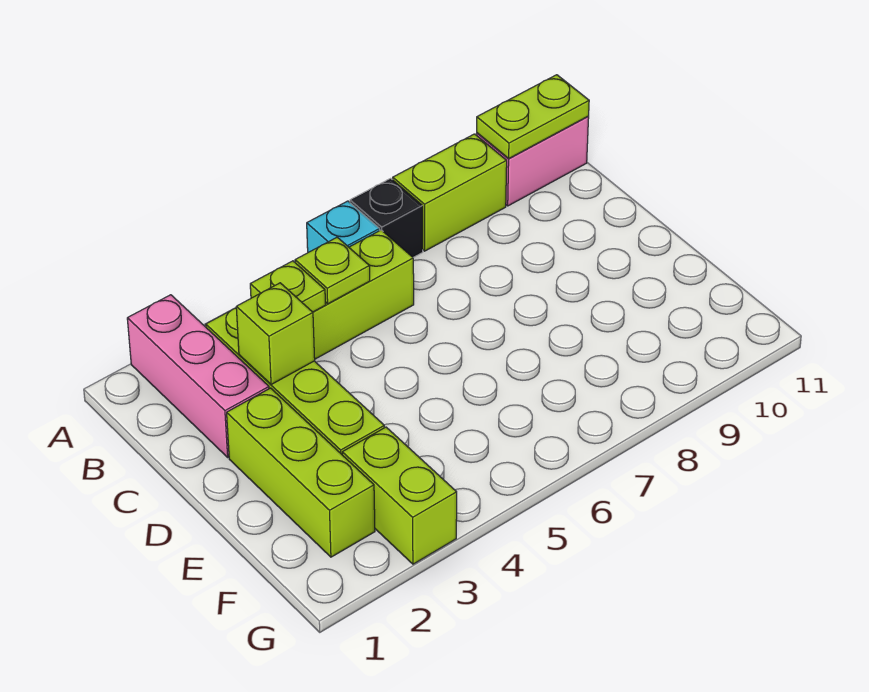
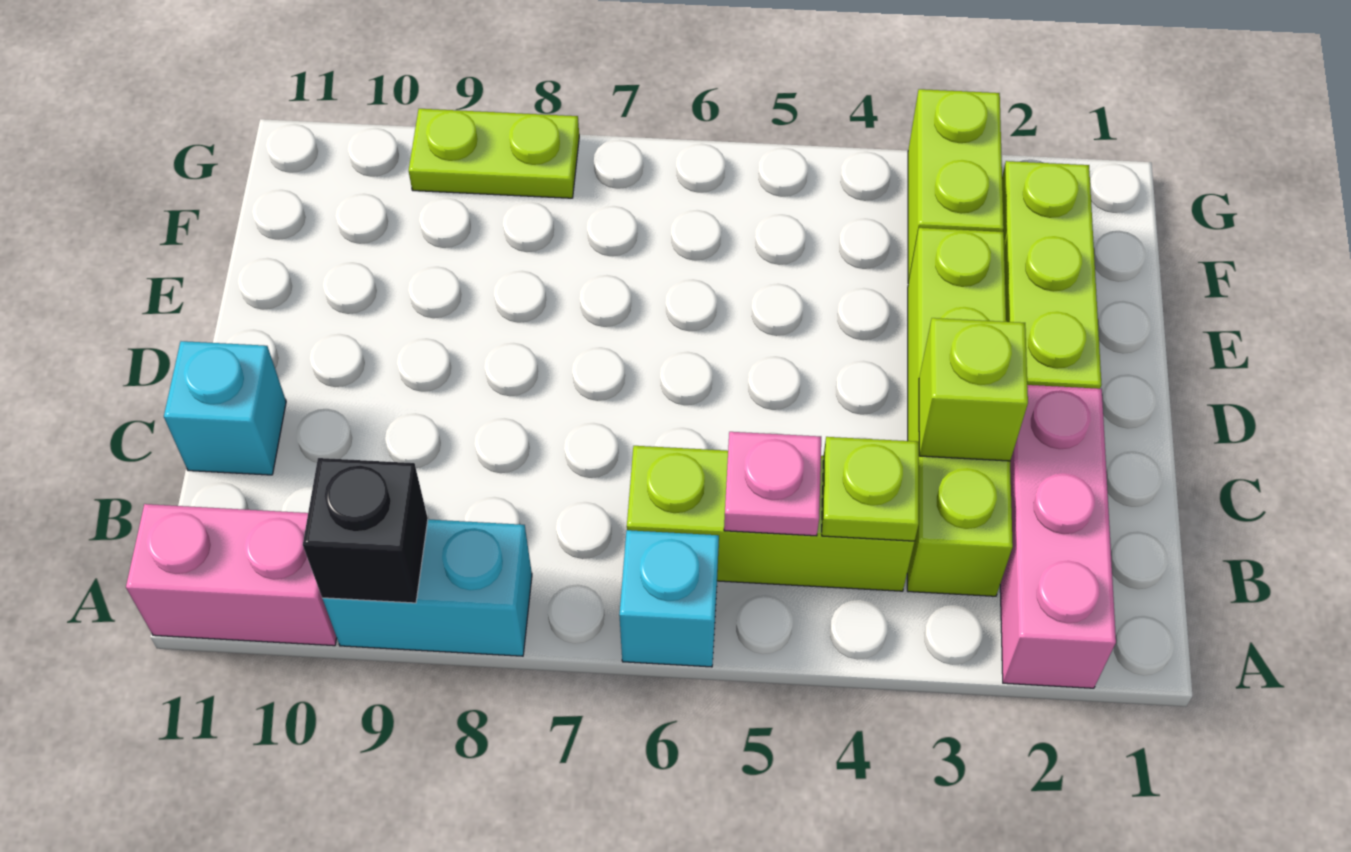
black brick A7 level 1 -> black brick A9 level 2
lime brick A8:A9 level 1 -> cyan brick A8:A9 level 1
lime plate A10:A11 level 2 -> lime plate G8:G9 level 1
lime plate B5 level 2 -> pink plate B5 level 2
none -> cyan brick C11 level 1

